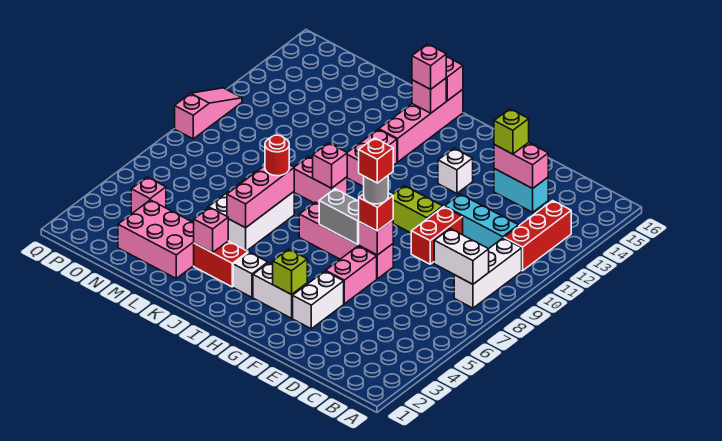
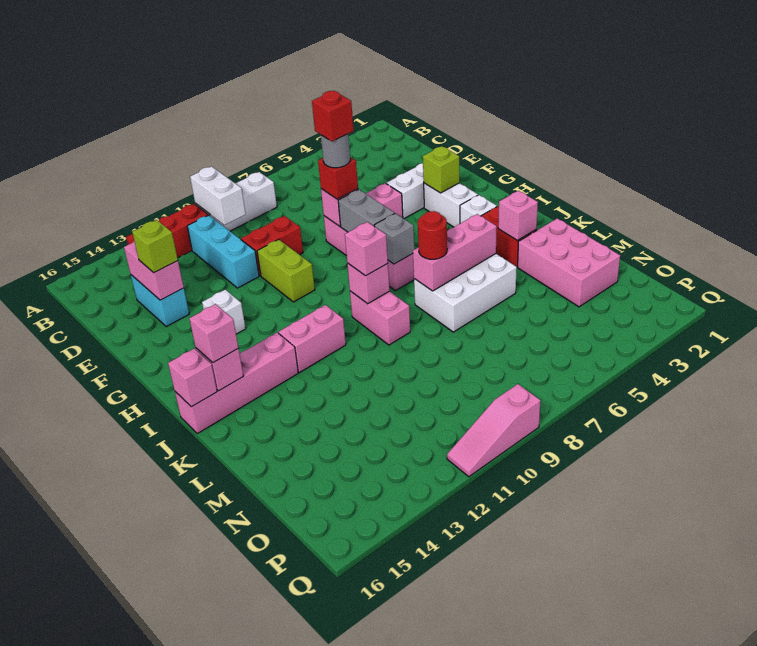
white brick B8:C8 level 2 -> white brick B10:C10 level 2
none -> grey brick I7 level 2
pink brick O4 level 1 -> pink brick J9 level 3

